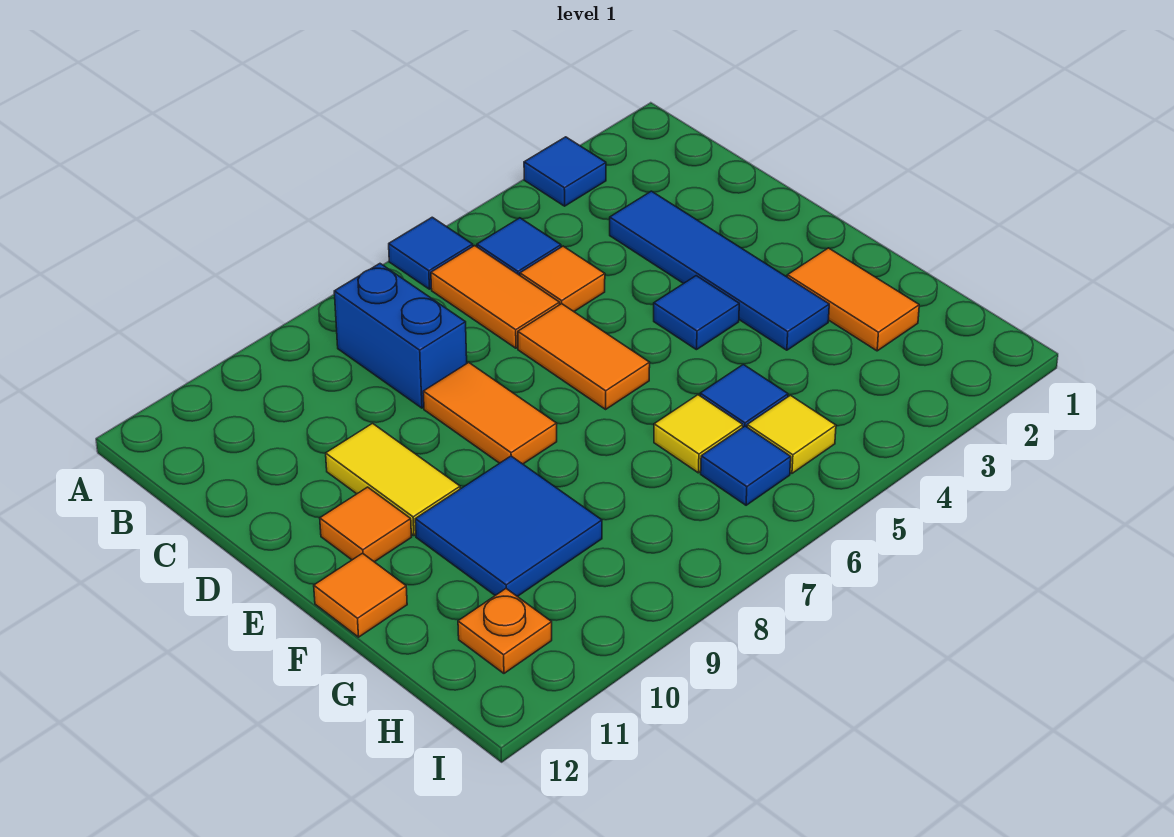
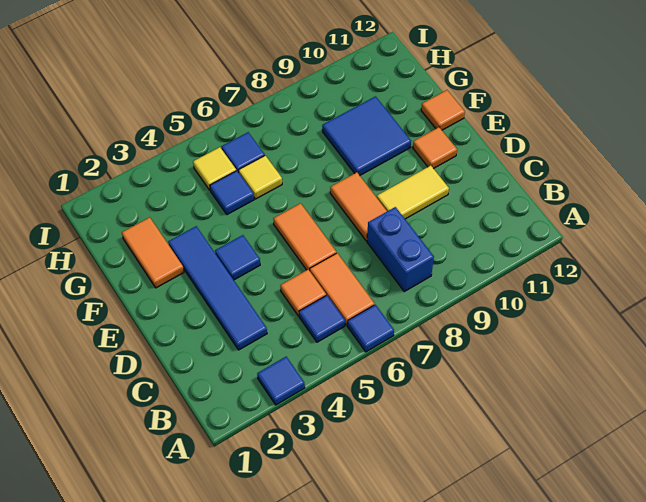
yellow tile D10:E10 level 1 -> yellow tile D9:D10 level 1
orange plate H11 level 1 -> none

